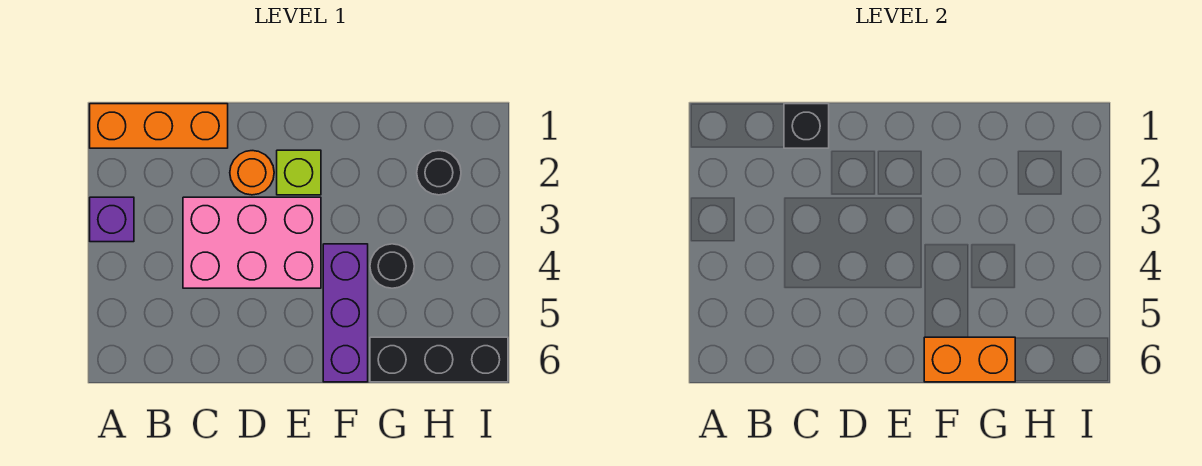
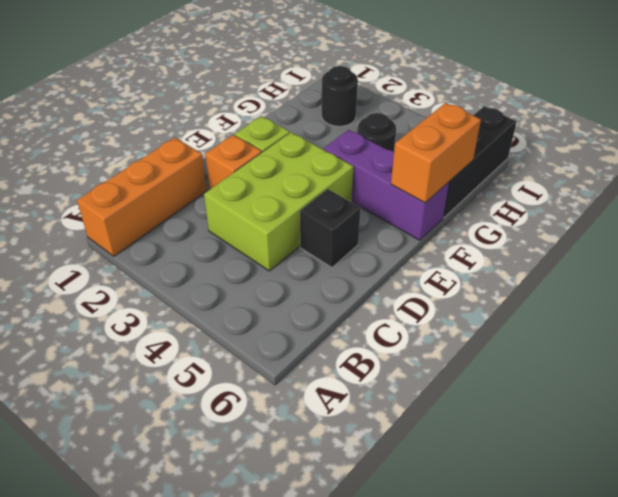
purple brick A3 level 1 -> none
black brick C1 level 2 -> black brick D5 level 1
pink brick C3:E4 level 1 -> lime brick C3:E4 level 1
orange round brick D2 level 1 -> orange brick D2 level 1

